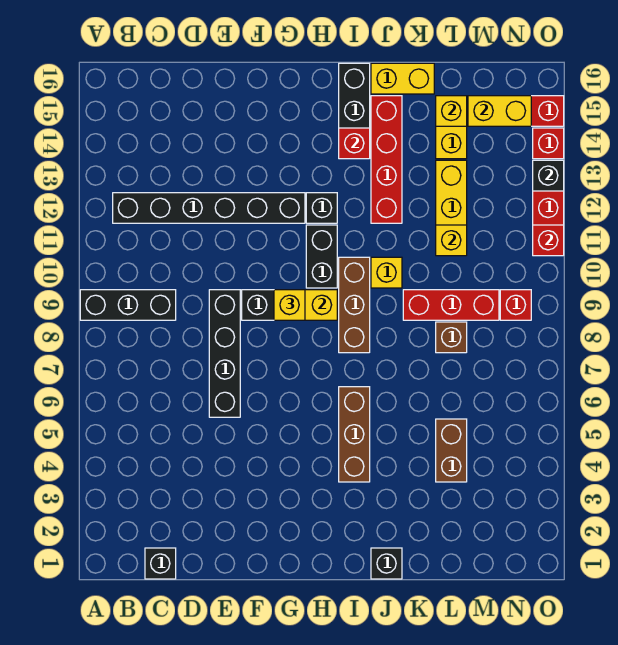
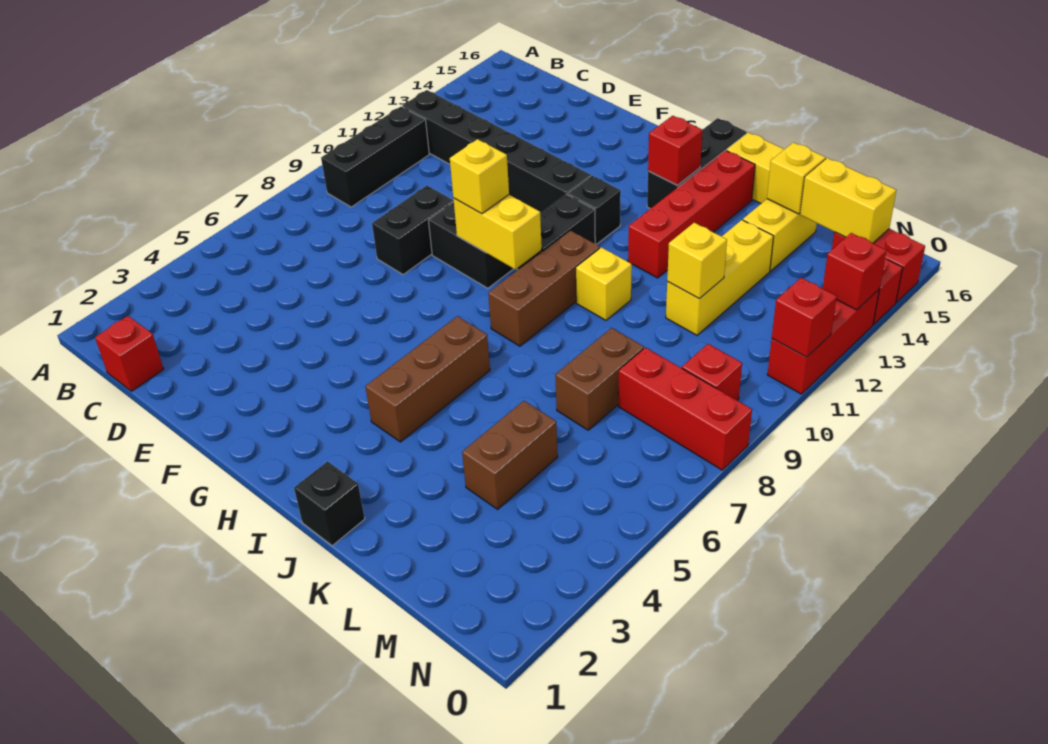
black brick A9:C9 level 1 -> black brick B9:B11 level 1
black brick C1 level 1 -> red brick C1 level 1
black brick E6:E9 level 1 -> black brick E8:E9 level 1
red brick K9:M9 level 1 -> red brick M8:O8 level 1
brown brick L8 level 1 -> brown brick L7:L8 level 1
black brick O13 level 2 -> red brick O13 level 2

